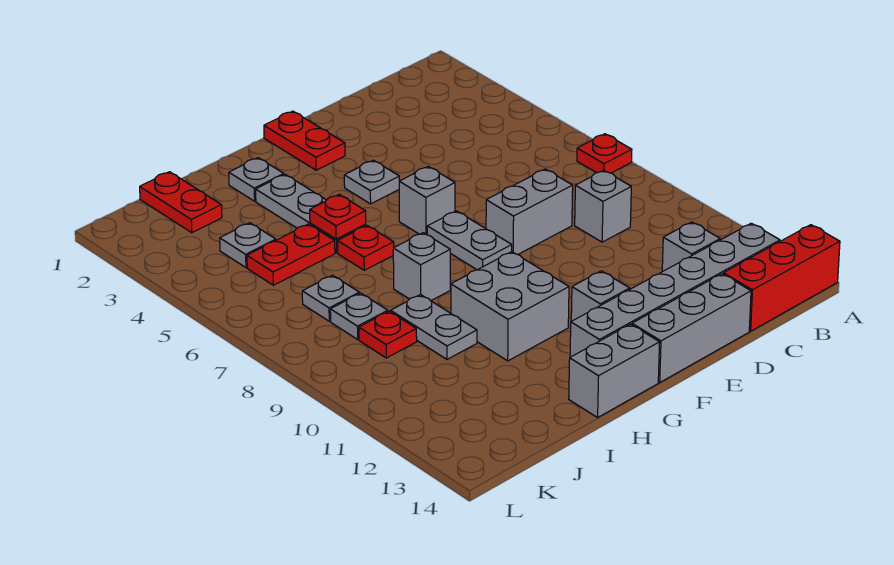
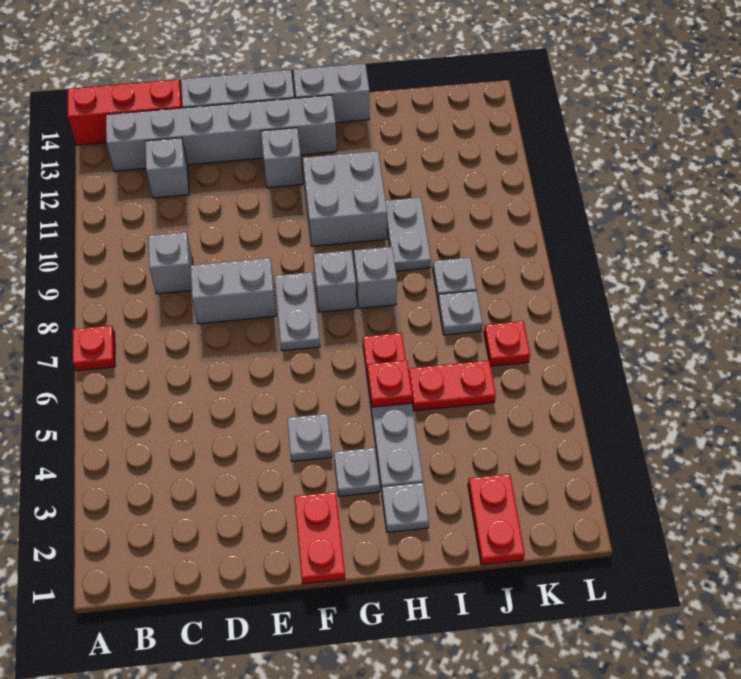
grey brick F6 level 1 -> grey brick G8 level 1
grey plate J4 level 1 -> grey plate G3 level 1
red plate J9 level 1 -> red plate K6 level 1

